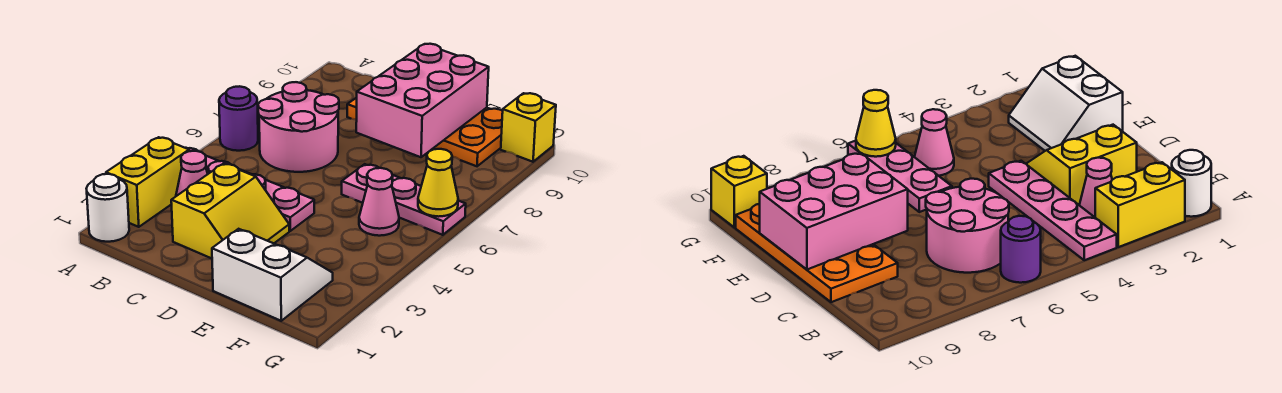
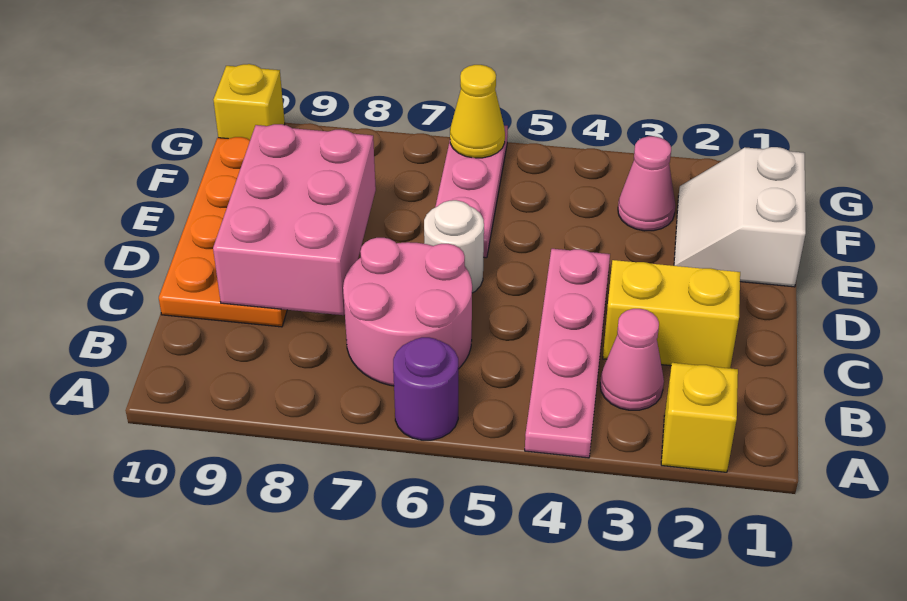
white round brick A1 level 1 -> white round brick D6 level 1
yellow brick A2:A3 level 1 -> yellow brick A2 level 1
pink brick D8:E10 level 2 -> pink brick C8:E9 level 2
pink cone F5 level 1 -> pink cone F3 level 1

